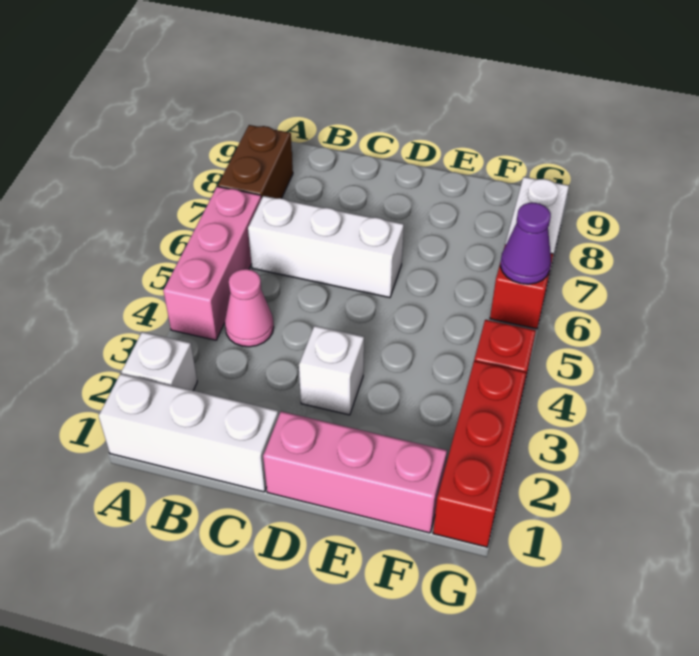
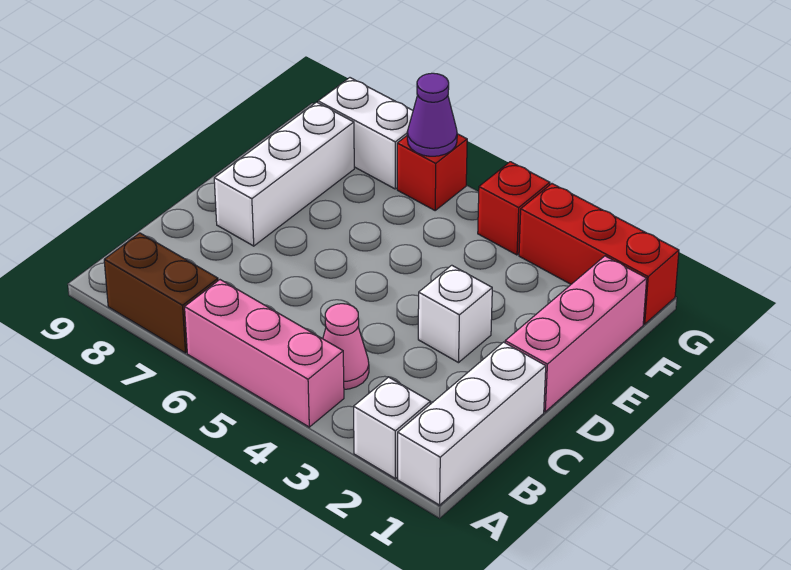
white brick B6:D6 level 1 -> white brick D8:F8 level 1

